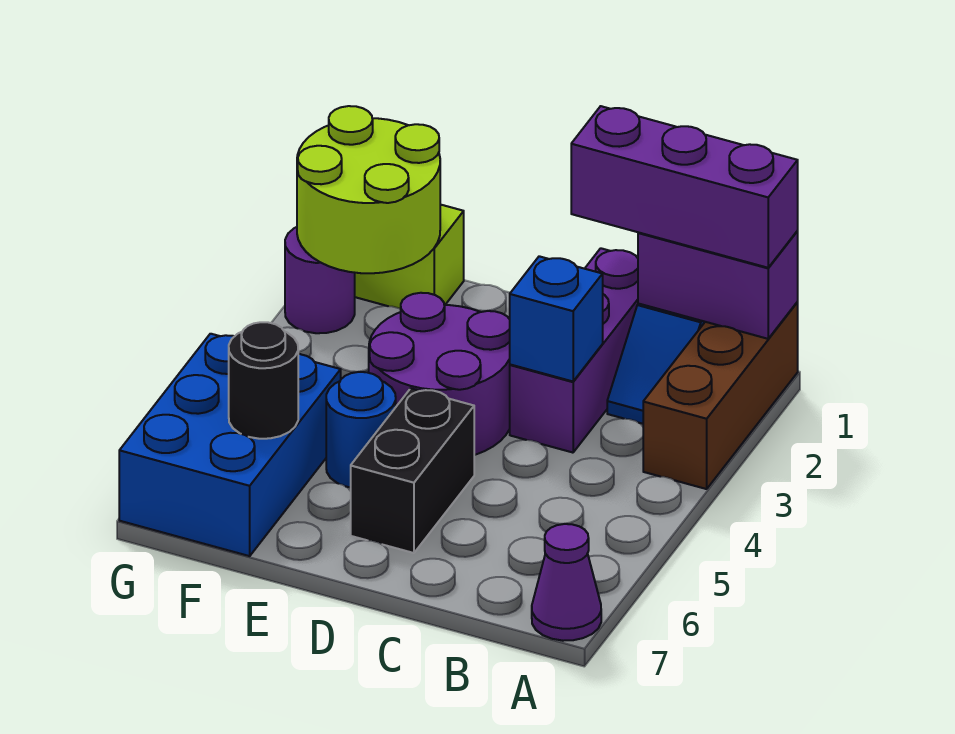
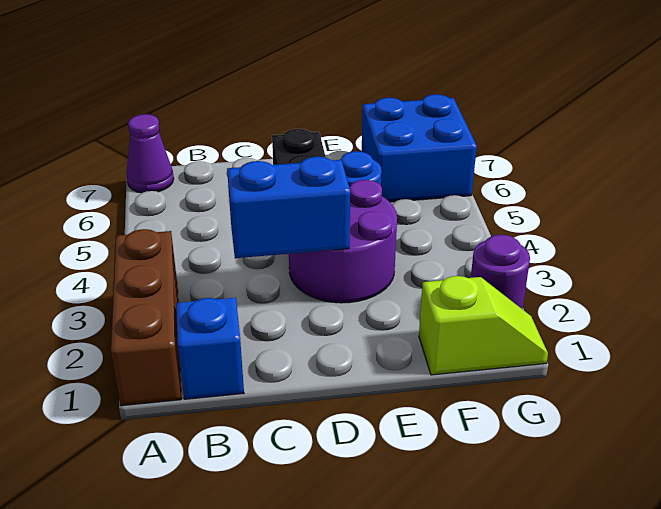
purple brick A1:B1 level 2 -> none
purple brick A1:C1 level 3 -> none
purple brick C1:C3 level 1 -> none
blue brick C3 level 2 -> blue brick C3:D3 level 2
lime round brick F1:G2 level 2 -> none
blue brick F5:G7 level 1 -> blue brick F6:G7 level 1
black round brick F6 level 2 -> none

